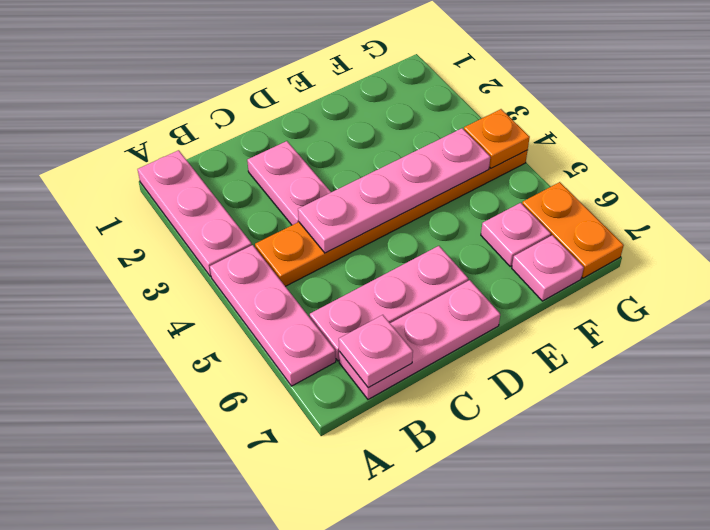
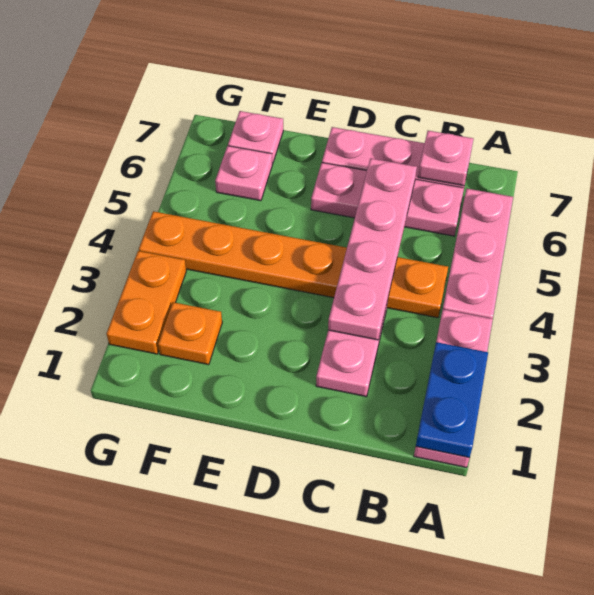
none -> blue plate A1:A2 level 2
pink plate C4:F4 level 2 -> pink plate C3:C6 level 2
orange plate G4 level 2 -> orange plate F2 level 1
orange plate G6:G7 level 1 -> orange plate G2:G3 level 1

